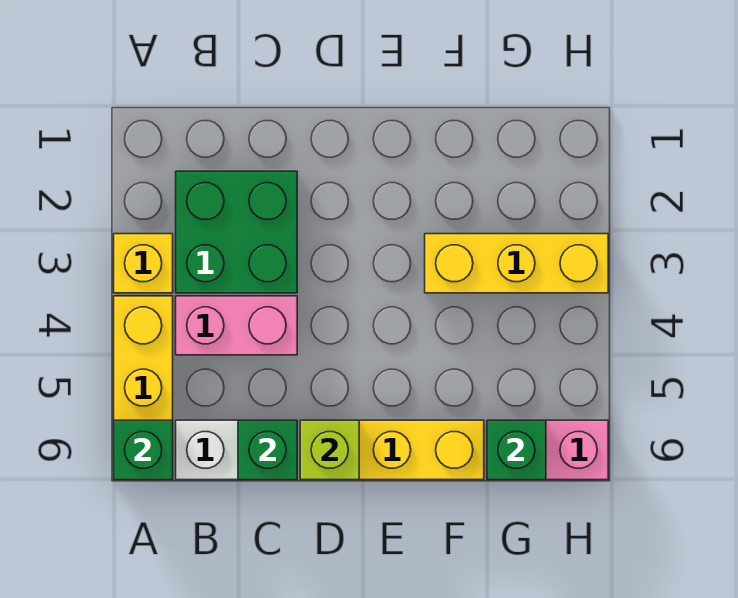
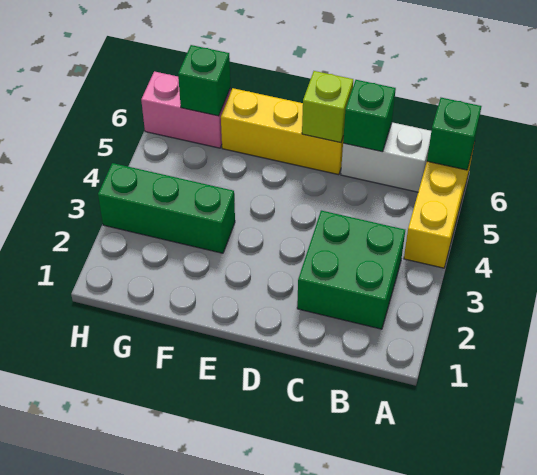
yellow brick A3 level 1 -> none
pink brick B4:C4 level 1 -> none
yellow brick F3:H3 level 1 -> green brick F3:H3 level 1

